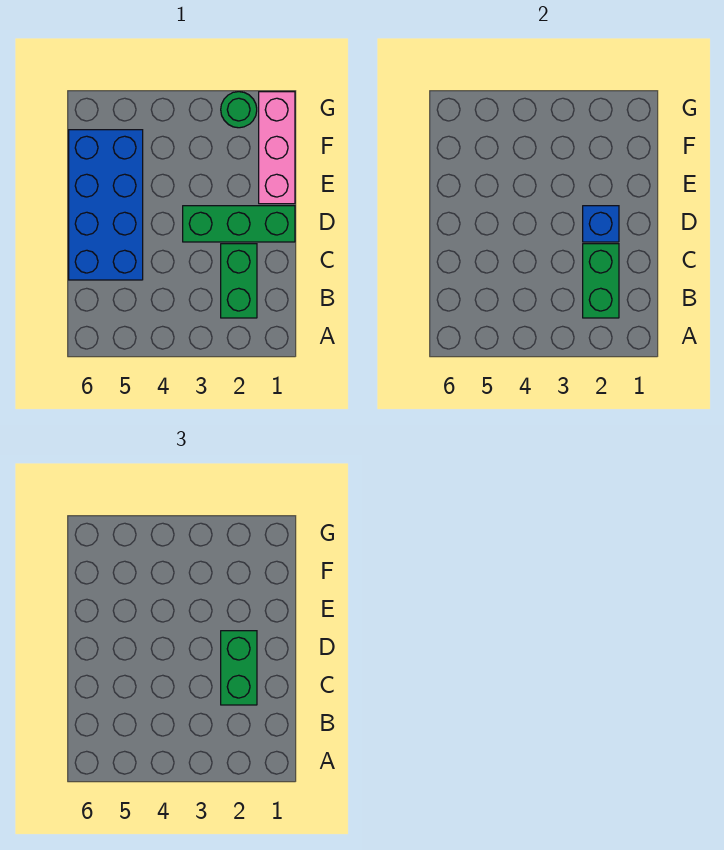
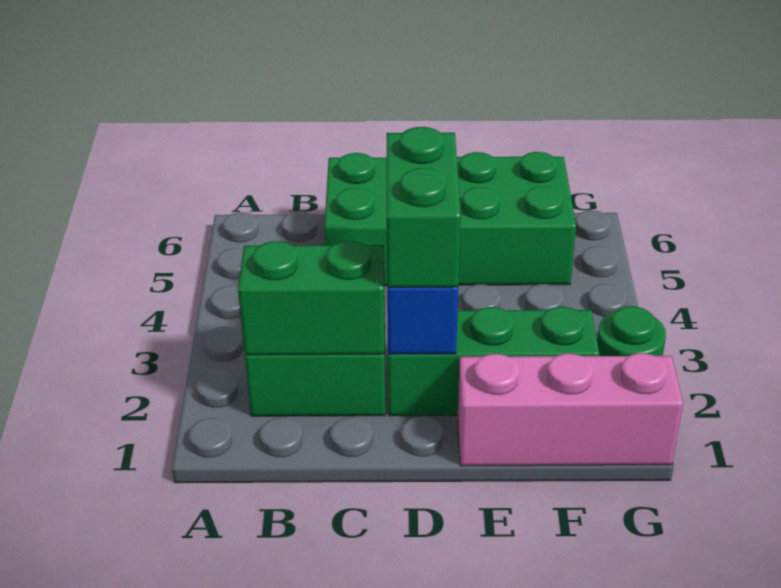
green brick C2:D2 level 3 -> green brick D2:D3 level 3
blue brick C5:F6 level 1 -> green brick C5:F6 level 1
green brick D1:D3 level 1 -> green brick D2:F2 level 1

